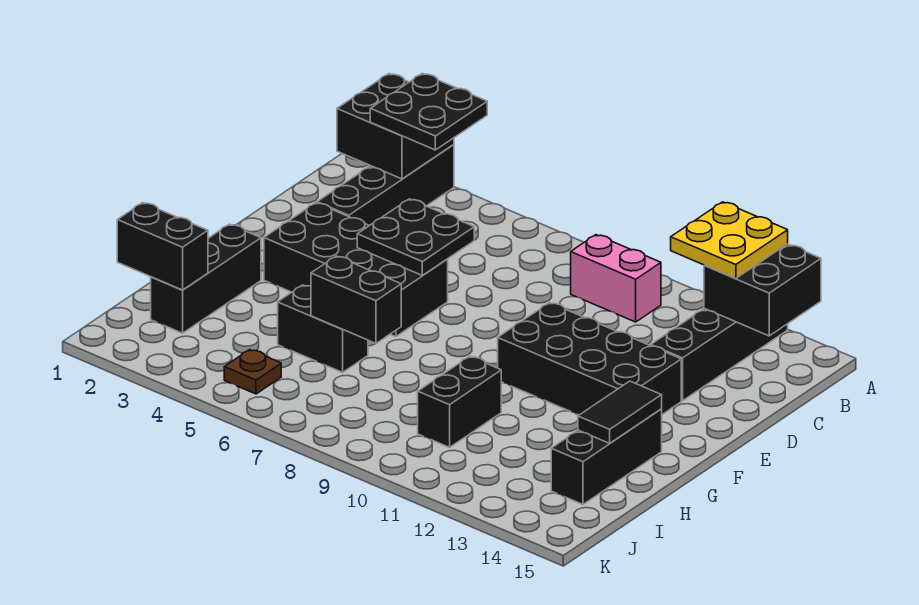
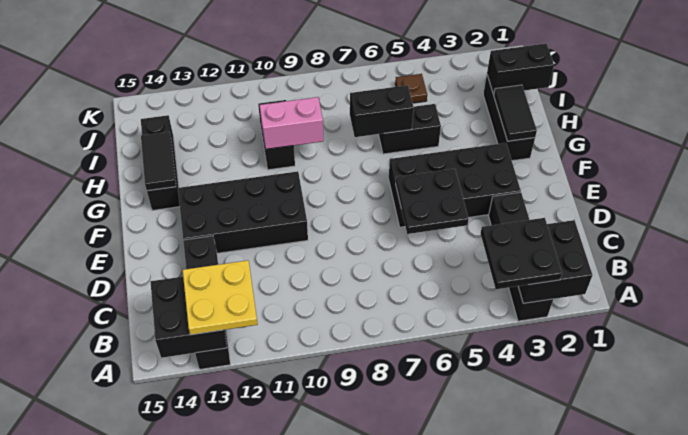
pink brick B9:B10 level 1 -> pink brick H9:H10 level 2
none -> black tile G2:H2 level 2

